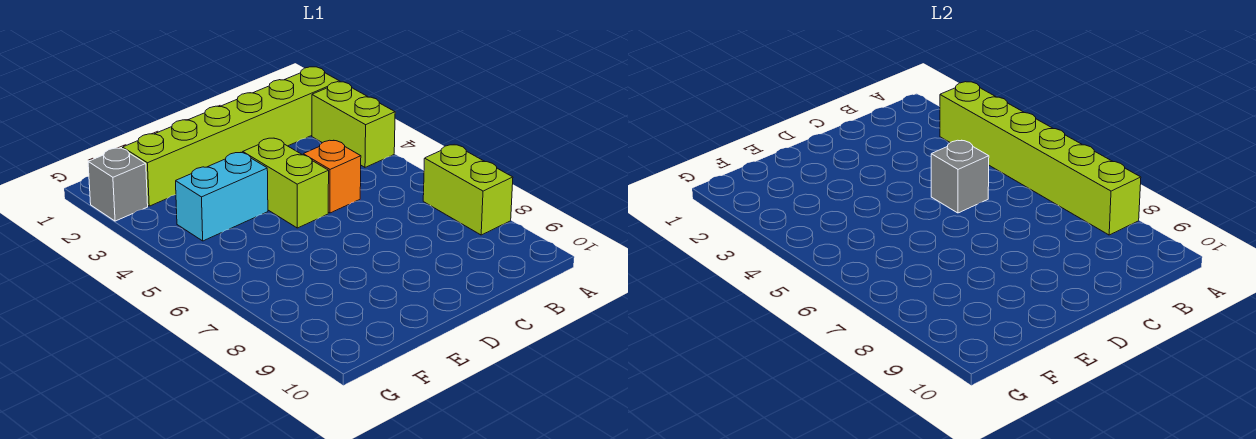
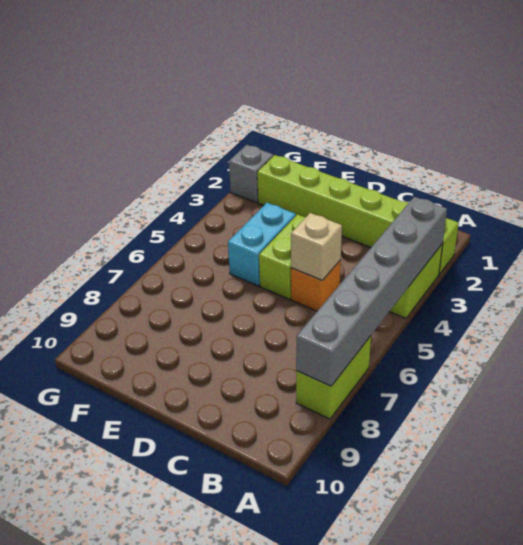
lime brick A3:A8 level 2 -> grey brick A3:A8 level 2
grey brick C5 level 2 -> tan brick C5 level 2
cyan brick E4:F4 level 1 -> cyan brick E4:E5 level 1

